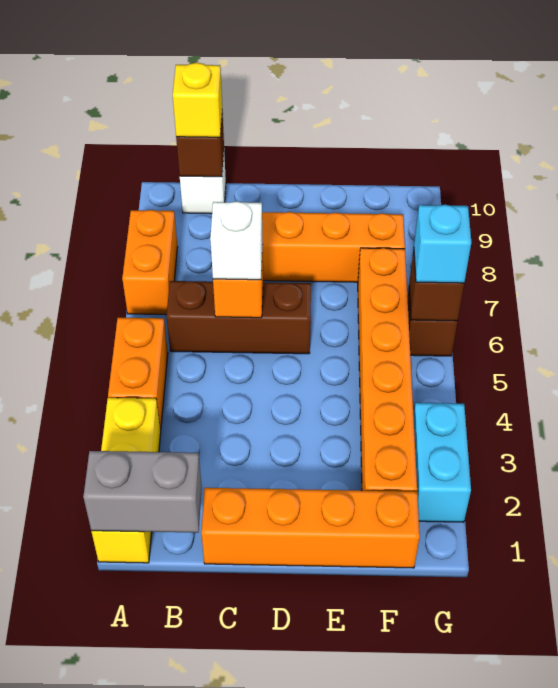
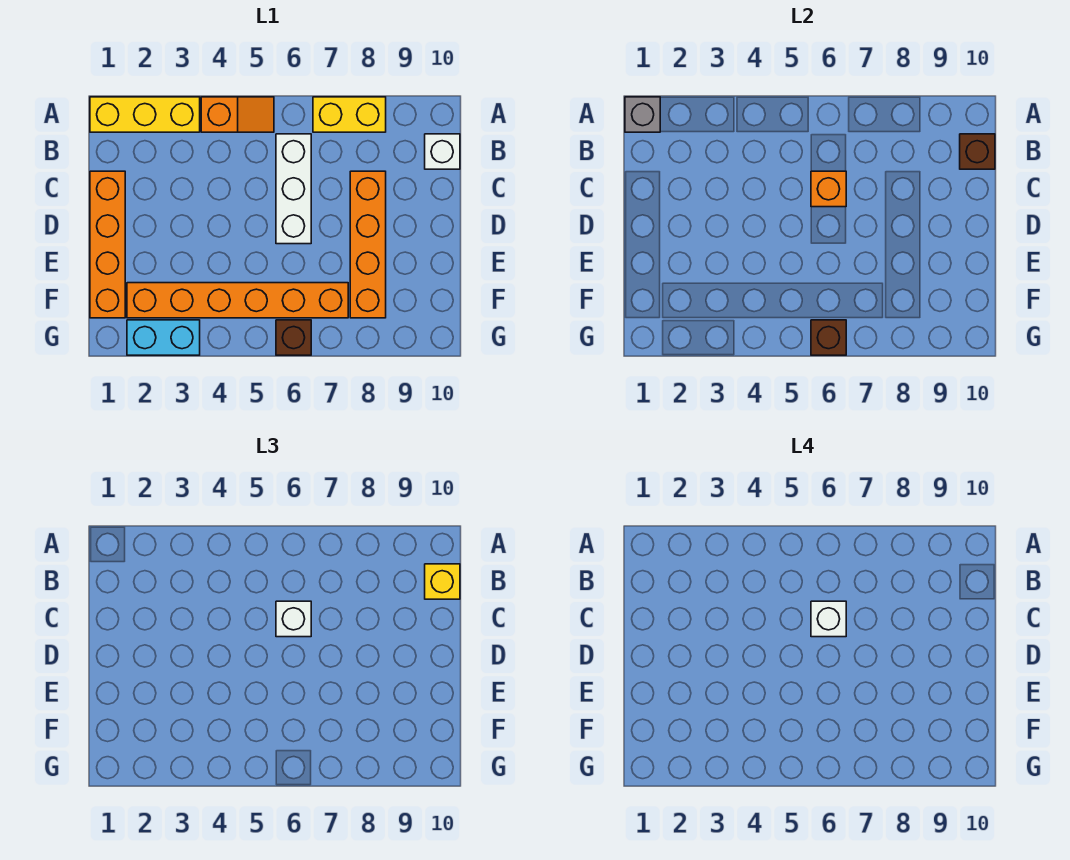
grey brick A1:B1 level 2 -> grey brick A1 level 2
orange brick A4:A5 level 1 -> orange slope A4:A5 level 1 top 4
orange brick A7:A8 level 1 -> yellow brick A7:A8 level 1
brown brick B6:D6 level 1 -> white brick B6:D6 level 1
none -> white brick C6 level 4
cyan brick G6 level 3 -> none

